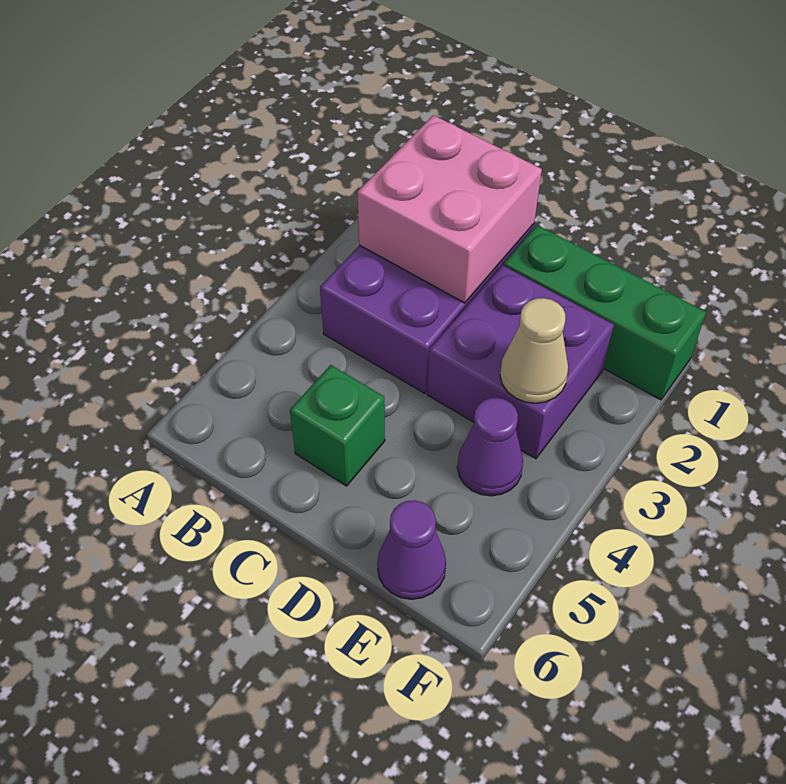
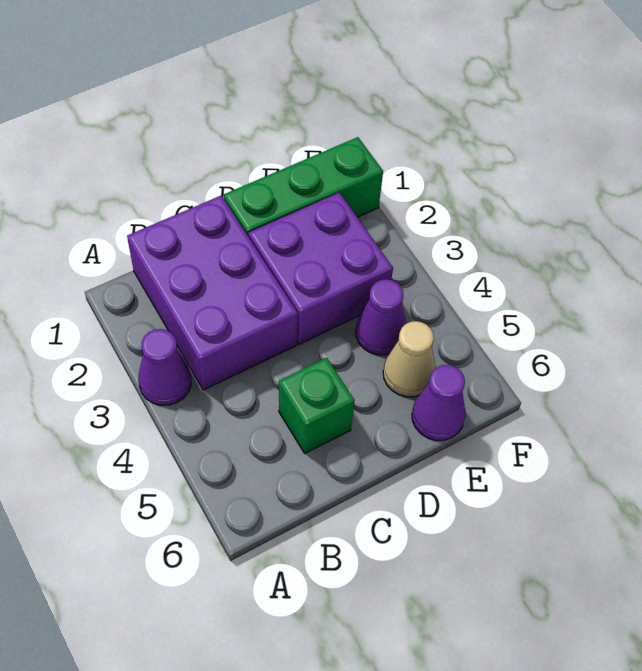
none -> purple cone A3 level 1
pink brick B1:C2 level 2 -> none
tan cone E3 level 2 -> tan cone E5 level 1

